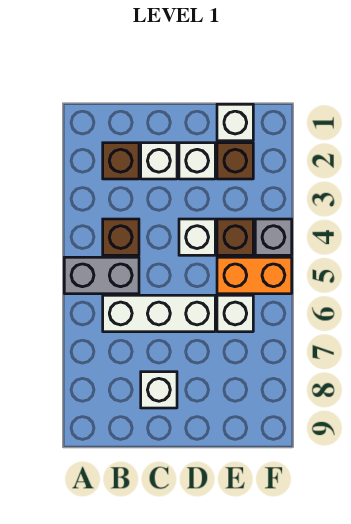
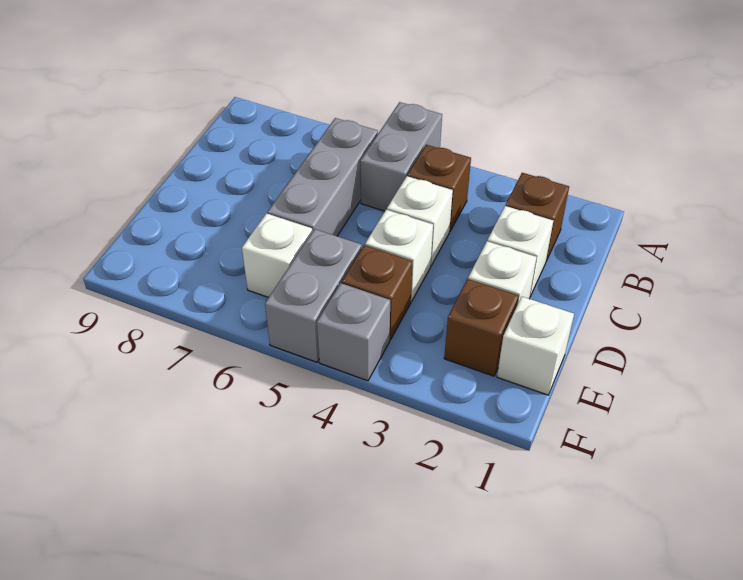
white brick B6:D6 level 1 -> grey brick B6:D6 level 1
white brick C8 level 1 -> white brick C4 level 1
orange brick E5:F5 level 1 -> grey brick E5:F5 level 1

